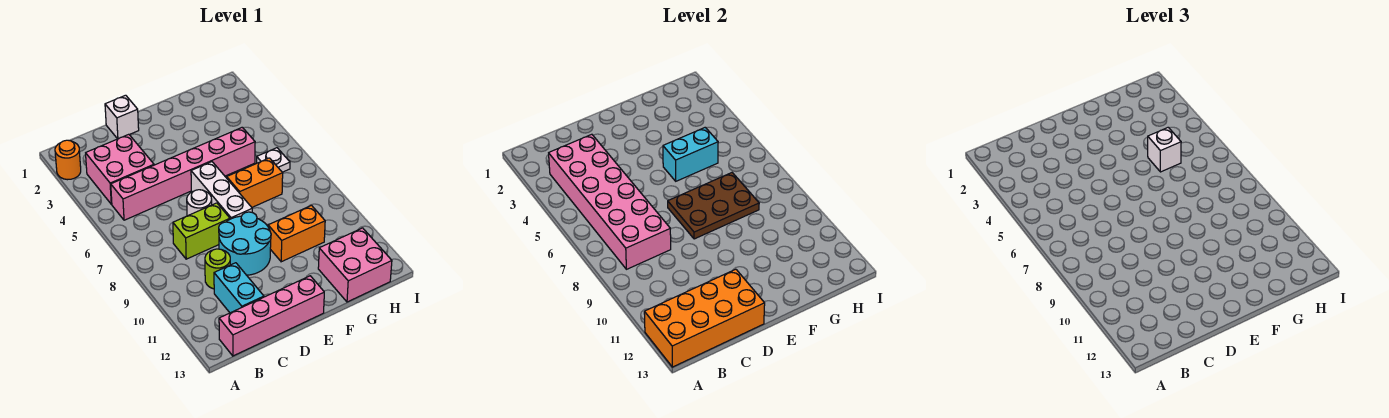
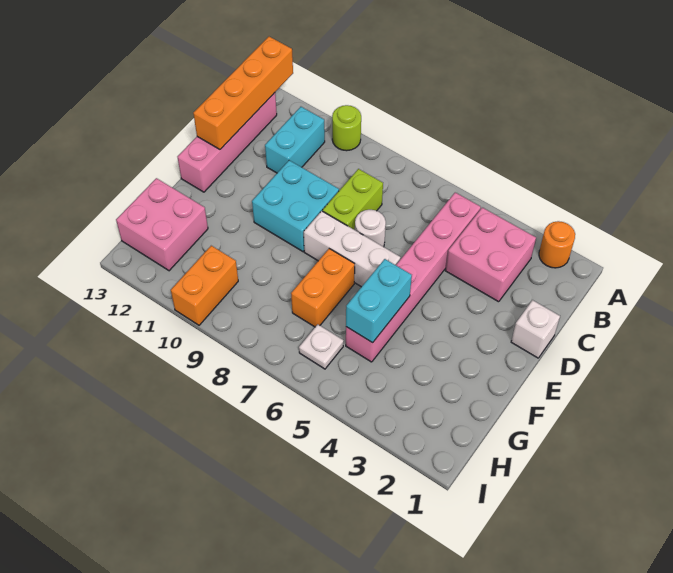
orange brick A12:D13 level 2 -> orange brick A13:D13 level 2
pink brick B3:C8 level 2 -> none
lime round brick C10 level 1 -> lime round brick A10 level 1
cyan brick C11:C12 level 1 -> cyan brick B11:C11 level 1
cyan round brick D9:E10 level 1 -> cyan brick D9:E10 level 1
brown plate E7:G8 level 2 -> none
orange brick F10:G10 level 1 -> orange brick H10:I10 level 1
white brick G5 level 3 -> none

